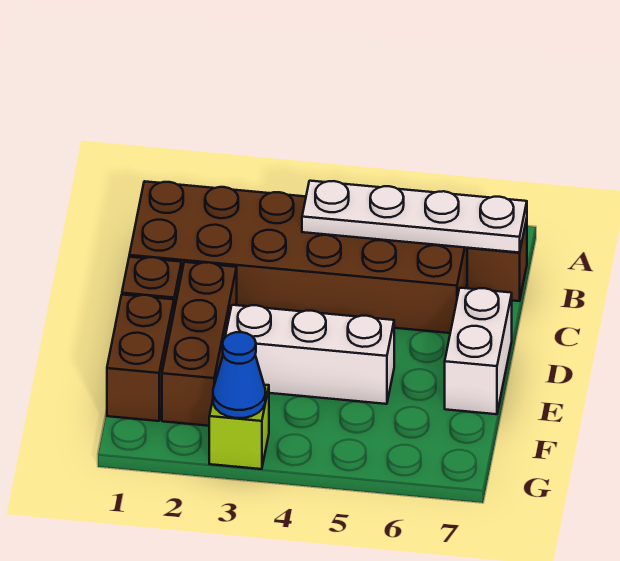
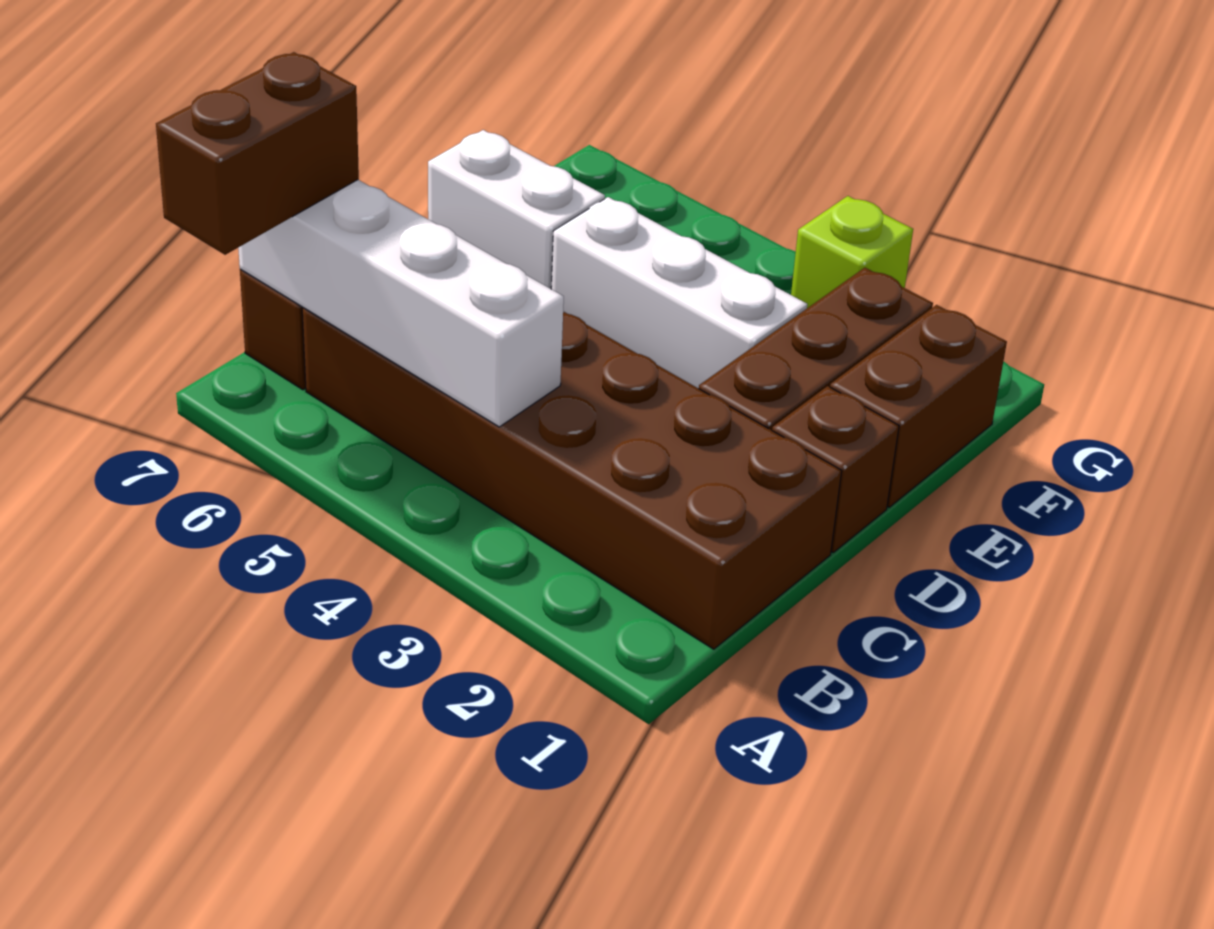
none -> brown brick A7:B7 level 3
white plate B4:B7 level 2 -> white brick B4:B7 level 2
white brick D7:E7 level 1 -> white brick E6:E7 level 1
blue cone G3 level 2 -> none

